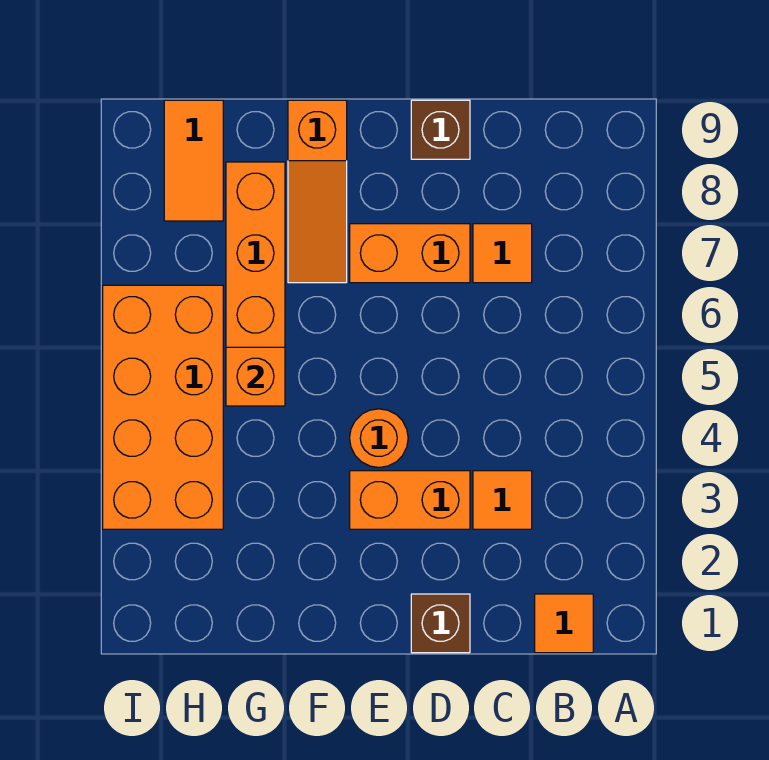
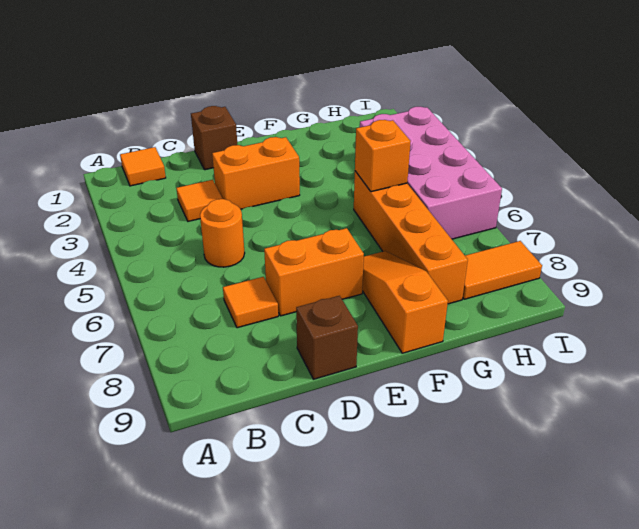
orange round brick E4 level 1 -> orange round brick C5 level 1
orange brick H3:I6 level 1 -> pink brick H3:I6 level 1
orange tile H8:H9 level 1 -> orange tile H8:I8 level 1

